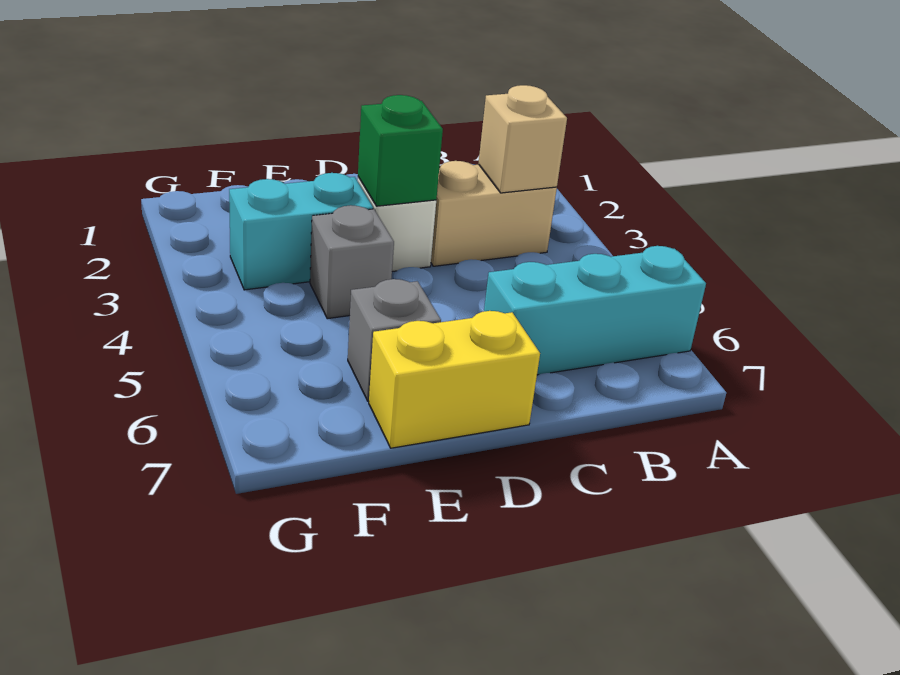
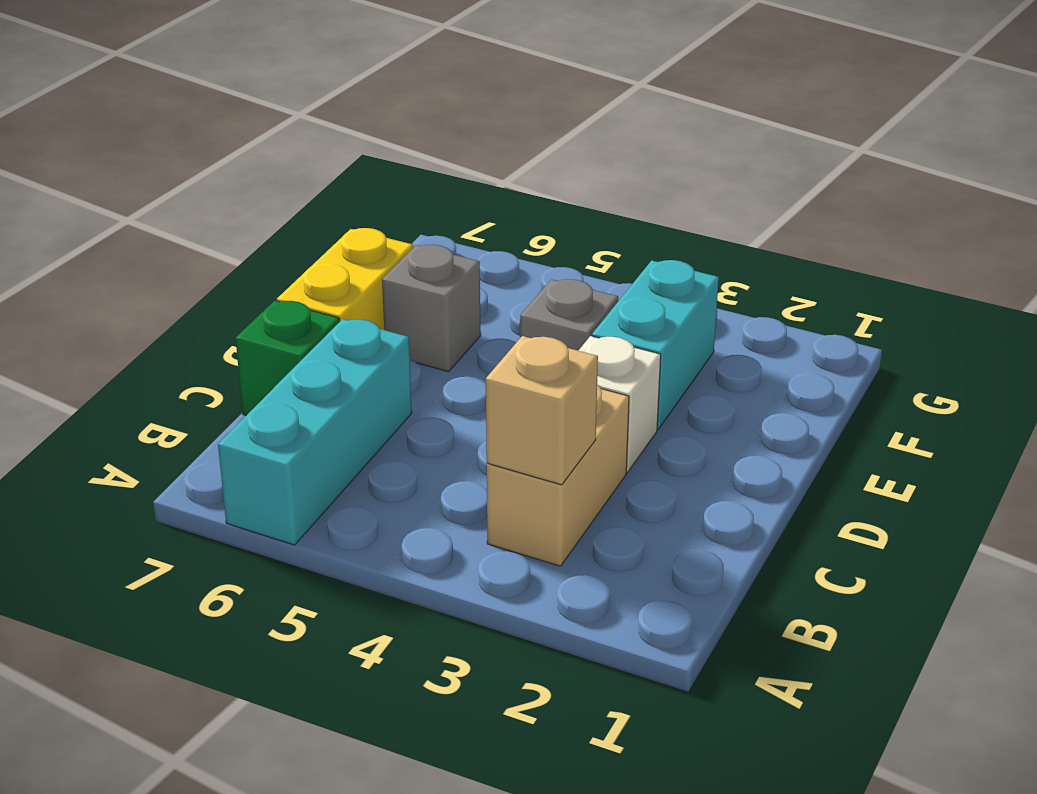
green brick D3 level 2 -> green brick C7 level 1

